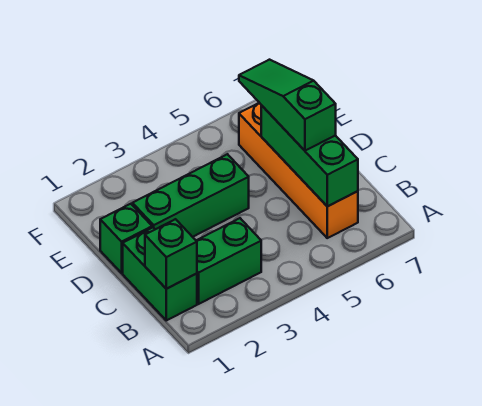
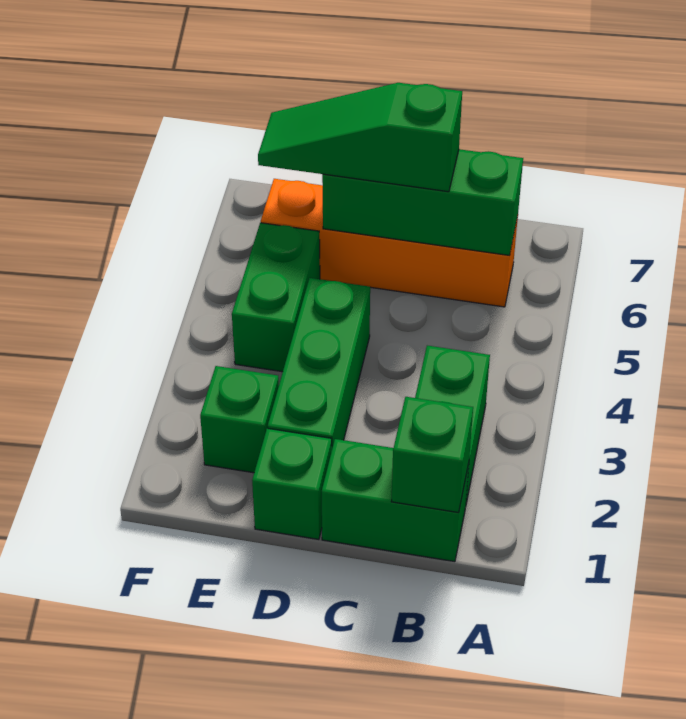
none -> green brick E2 level 1
none -> green brick E4:E5 level 1

